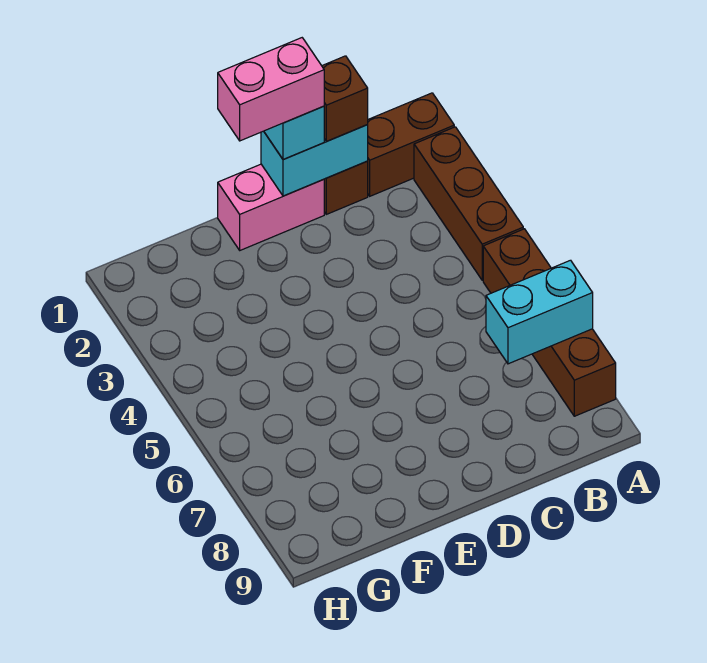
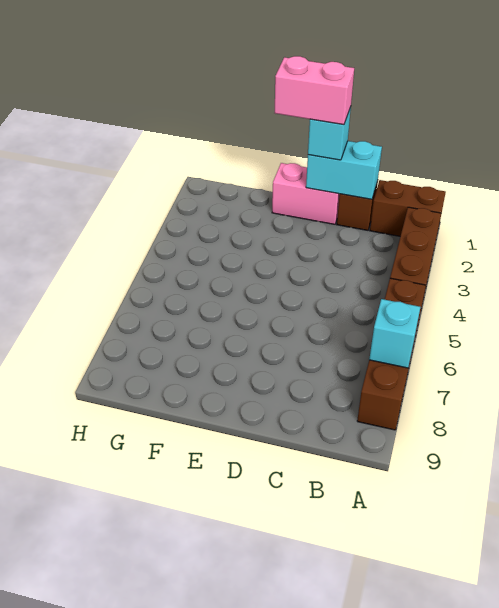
cyan brick A7:B7 level 2 -> cyan brick A7 level 2
brown brick C1 level 3 -> none

